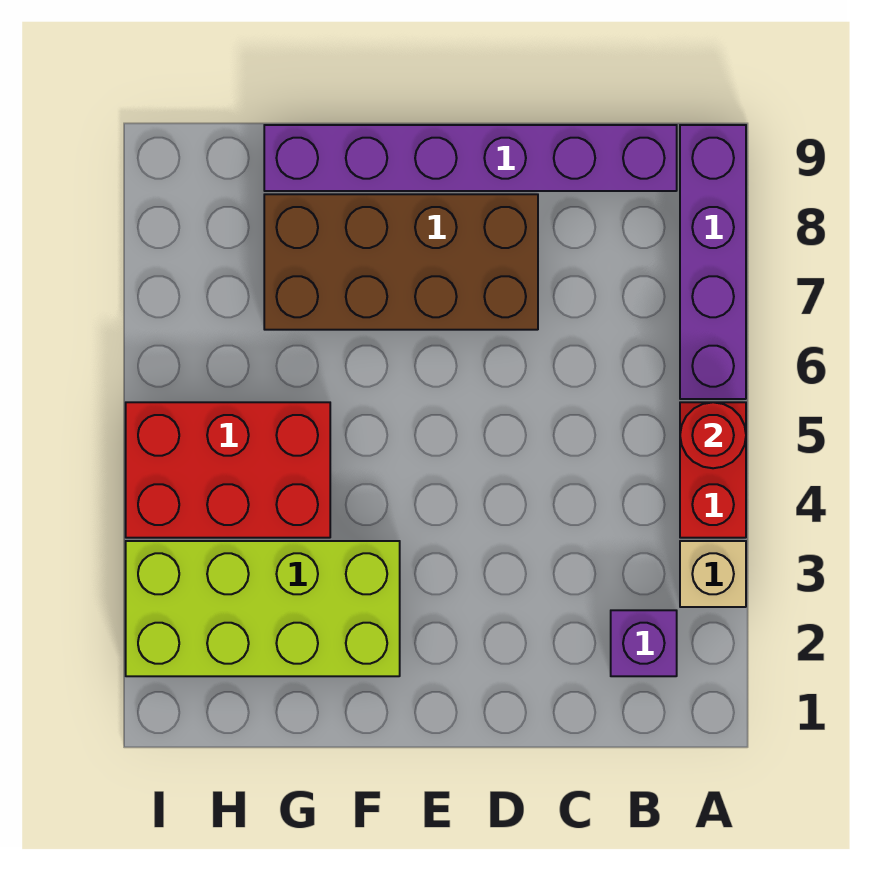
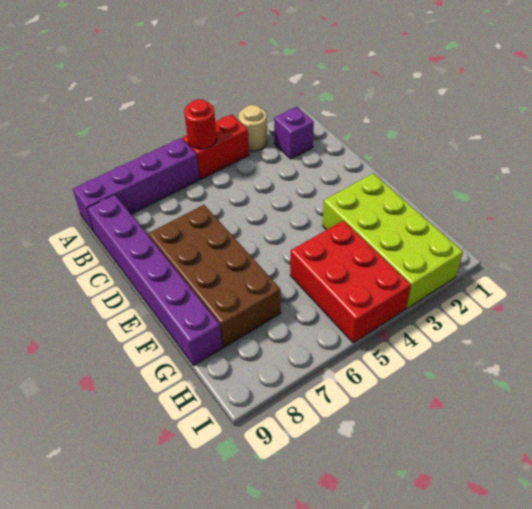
tan brick A3 level 1 -> tan round brick A3 level 1

